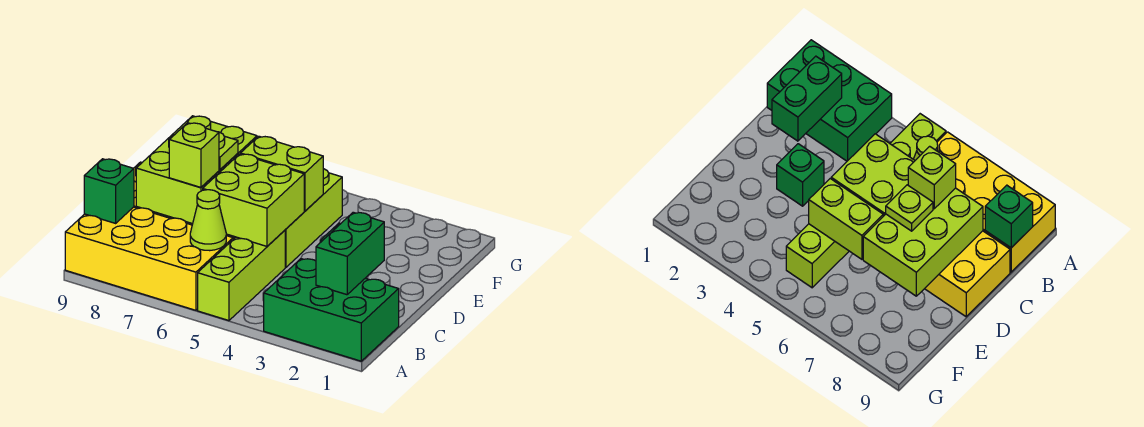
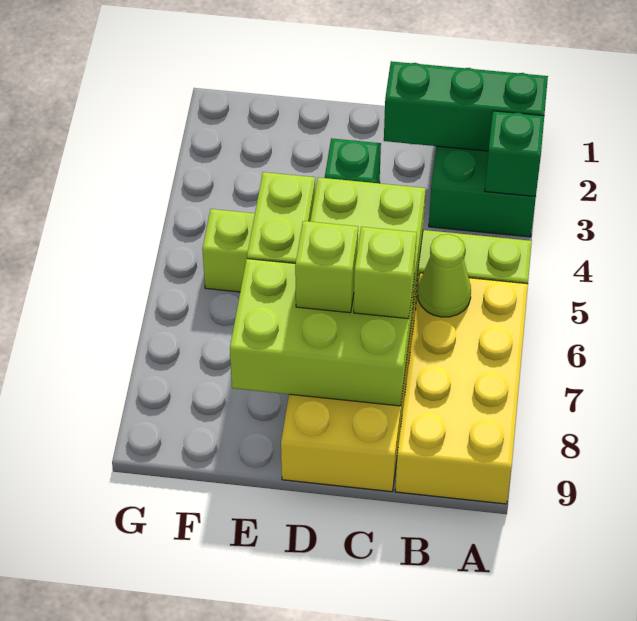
green brick B2:C2 level 2 -> green brick A2:C2 level 2
green brick B9 level 2 -> green brick A3 level 2
lime plate D7 level 3 -> lime brick D7 level 3

